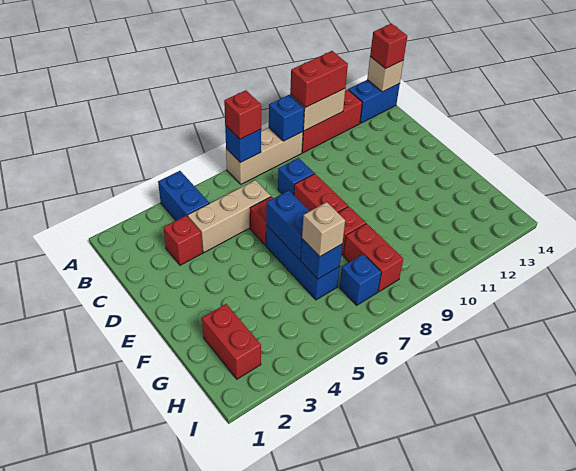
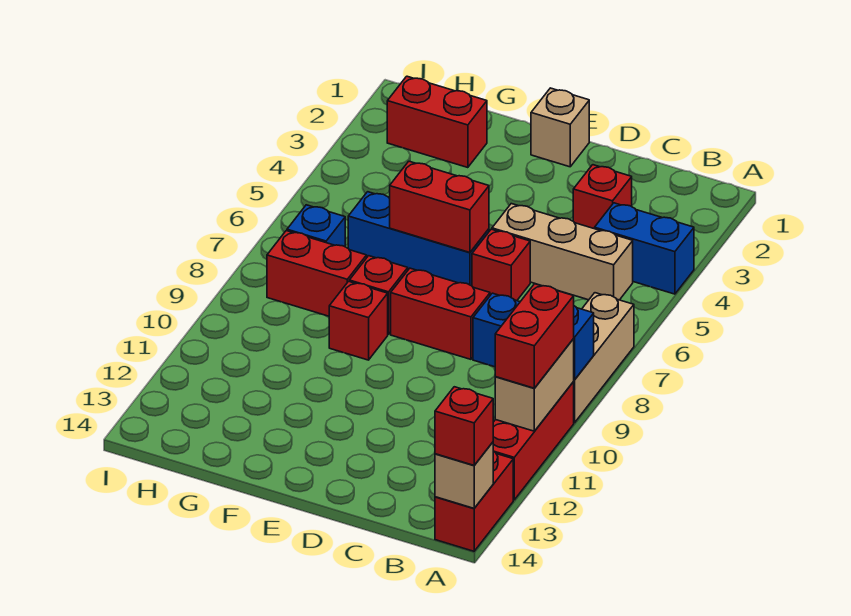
blue brick A7 level 2 -> none
red brick A7 level 3 -> red brick F9 level 1
blue brick A13:A14 level 1 -> red brick A13:A14 level 1
tan brick C4:C6 level 1 -> tan brick B5:D5 level 1
blue brick E6:F6 level 2 -> red brick E6:F6 level 2
blue brick G6 level 2 -> none
tan brick G6 level 3 -> tan brick E1 level 1

